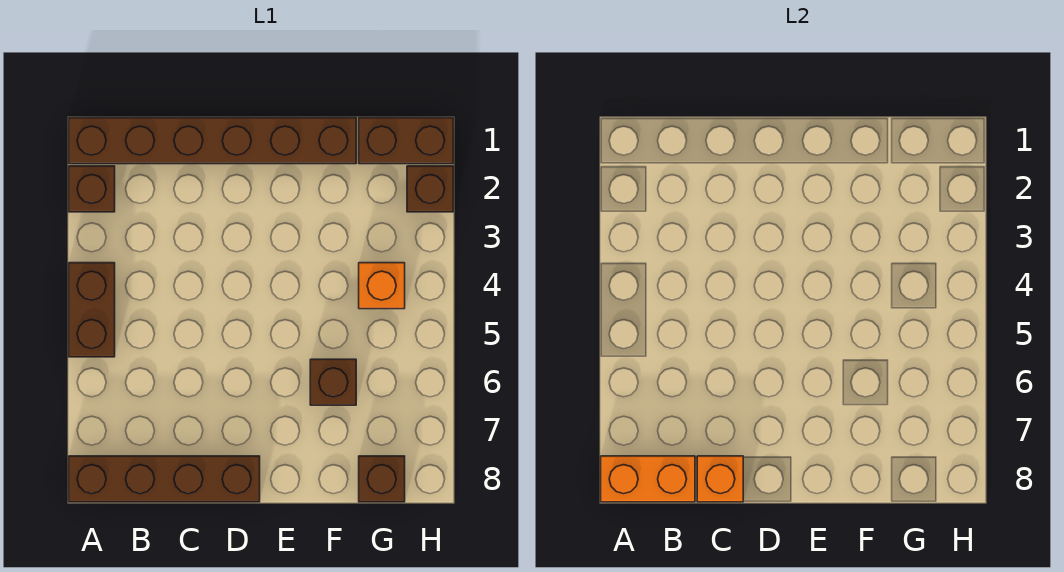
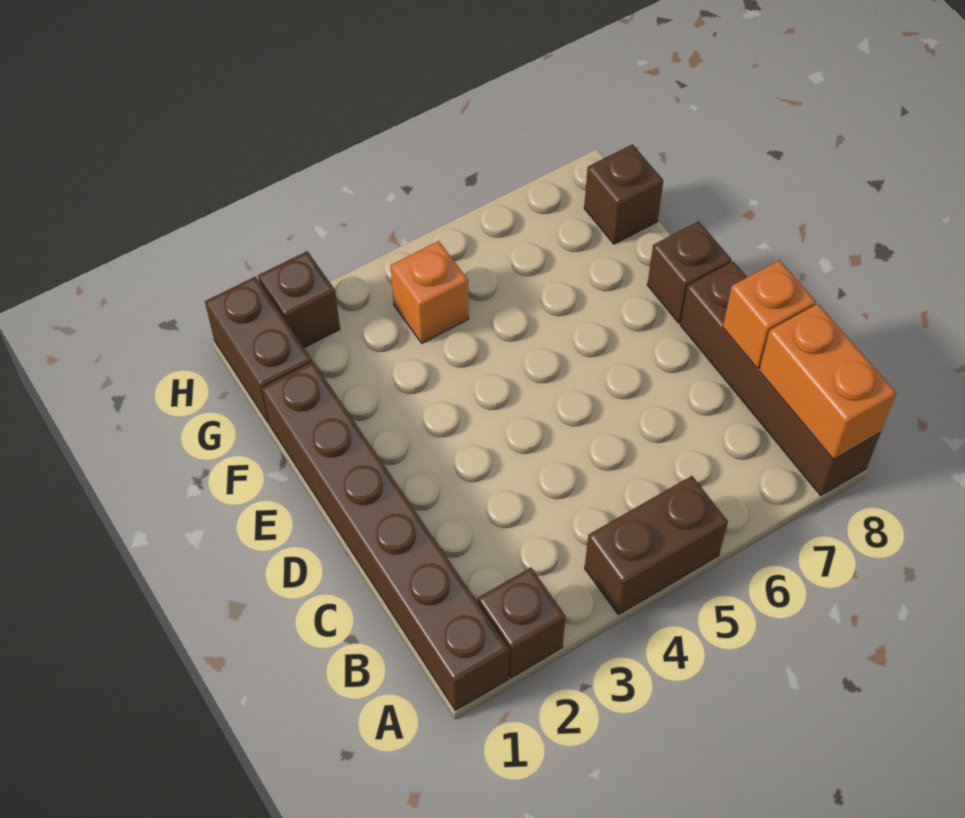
brown brick F6 level 1 -> brown brick E8 level 1

